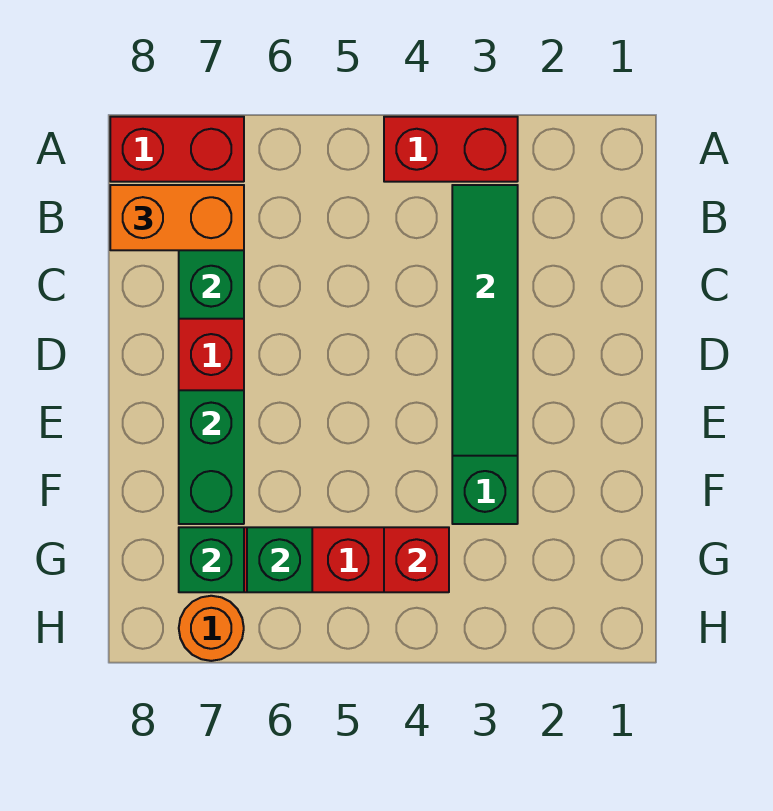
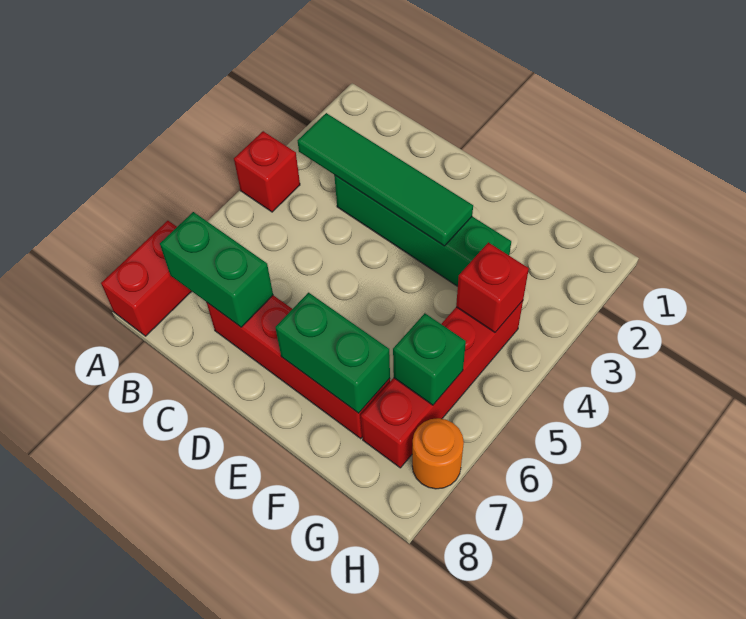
red brick A3:A4 level 1 -> red brick A4 level 1
orange brick B7:B8 level 3 -> none
green brick G7 level 2 -> none

